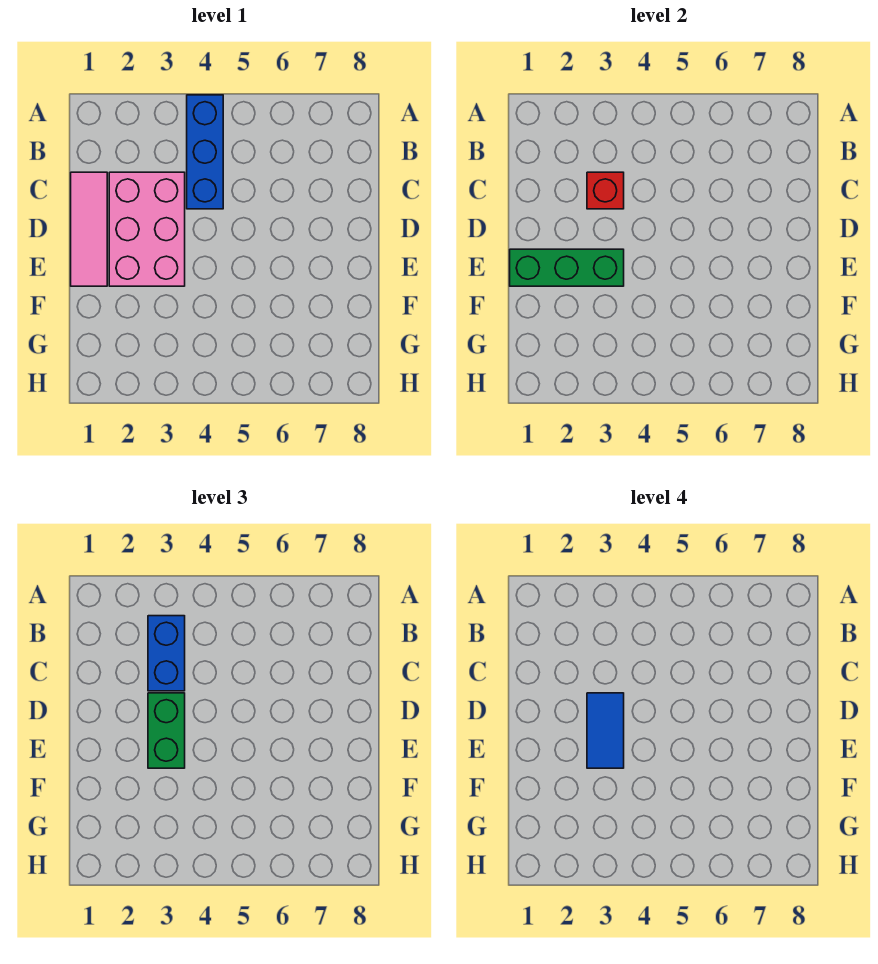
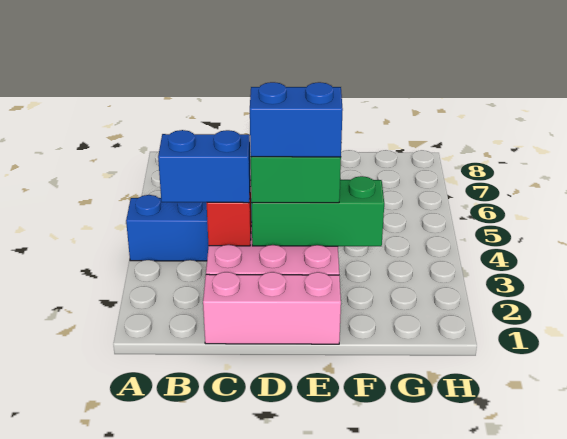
pink tile C1:E1 level 1 -> pink brick C1:E1 level 1
blue tile D3:E3 level 4 -> blue brick D3:E3 level 4
green brick E1:E3 level 2 -> green brick D3:F3 level 2

